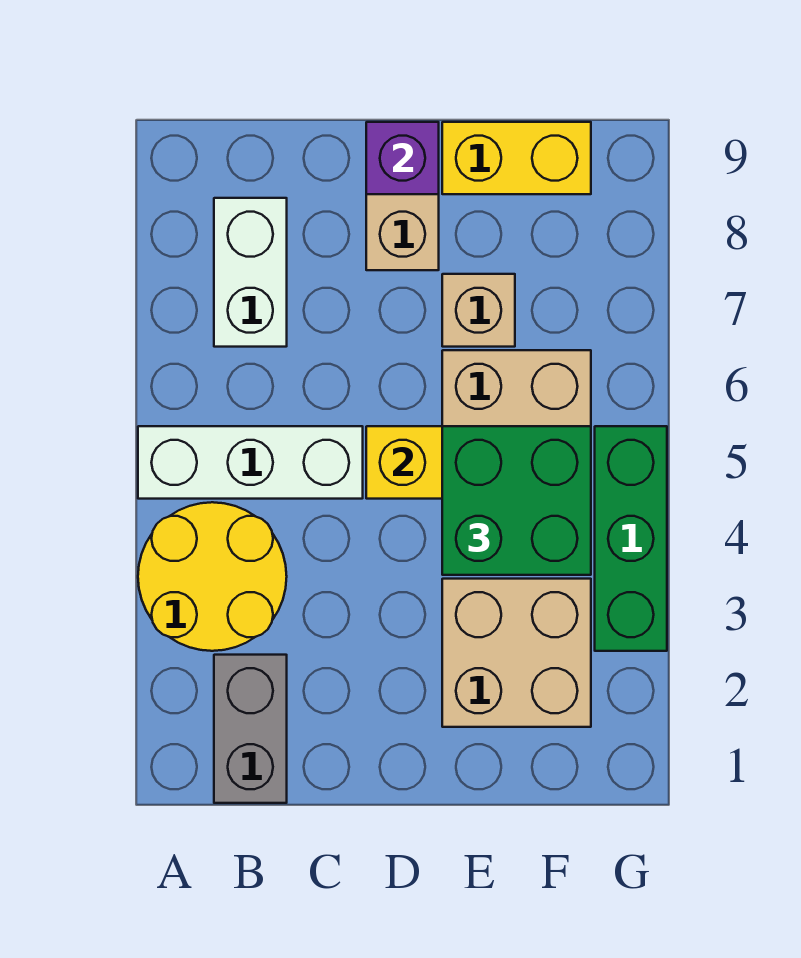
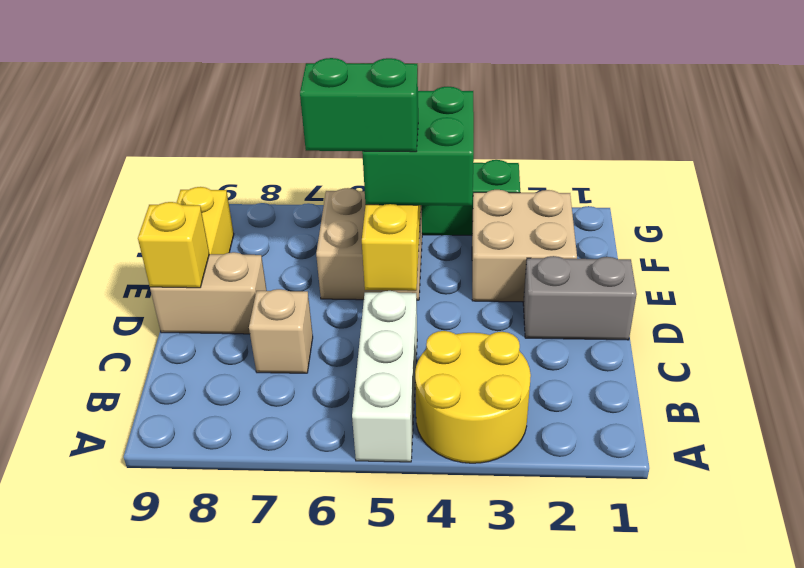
grey brick B1:B2 level 1 -> grey brick D1:D2 level 1
white brick B7:B8 level 1 -> none
purple brick D9 level 2 -> yellow brick D9 level 2
none -> green brick E5:E6 level 4
tan brick E7 level 1 -> tan brick C7 level 1

